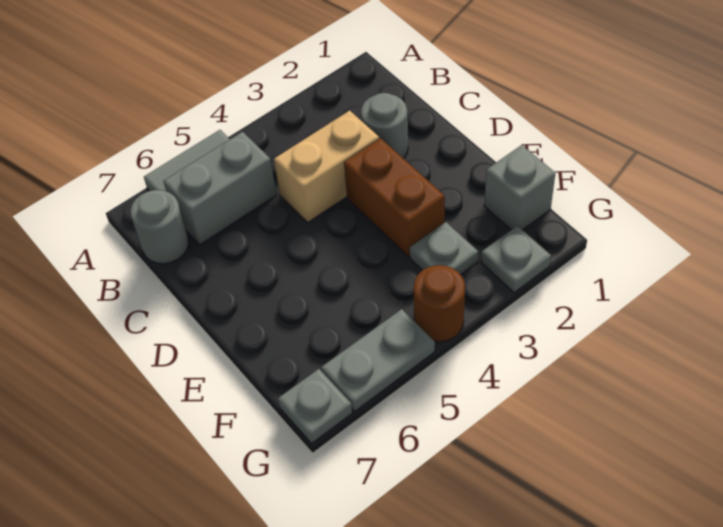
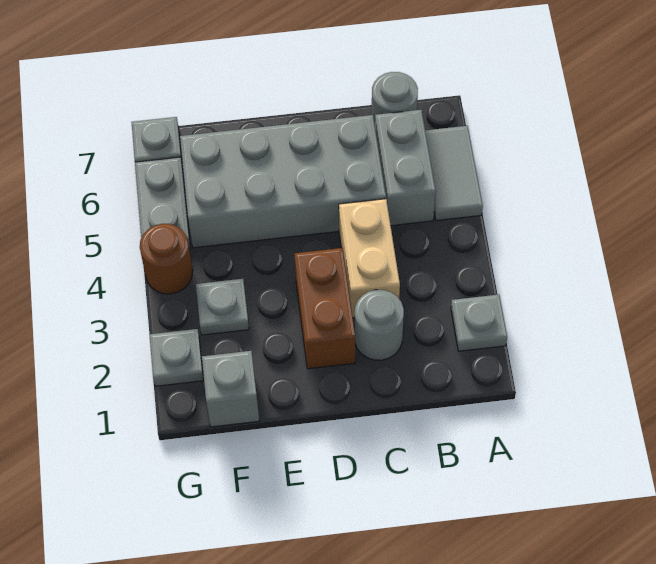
none -> grey plate A2 level 1
none -> grey brick C5:F6 level 1
brown brick D3:E3 level 1 -> brown brick D2:D3 level 1

